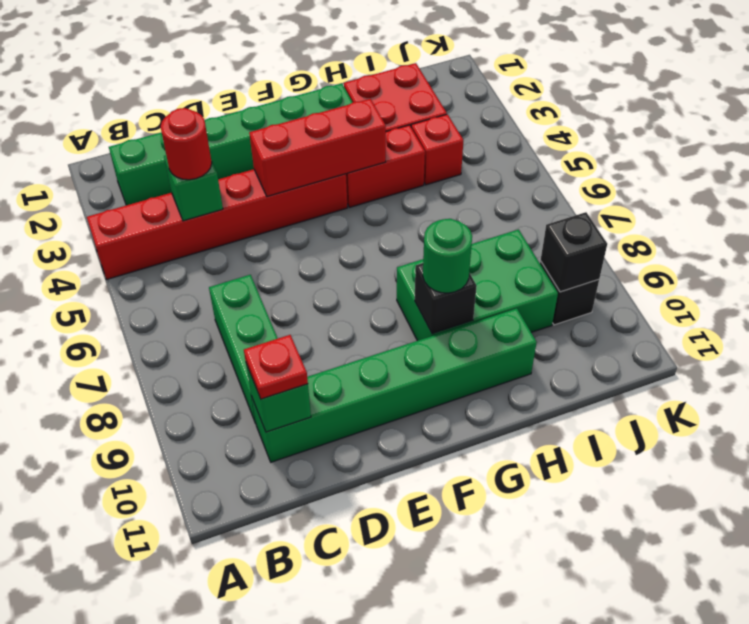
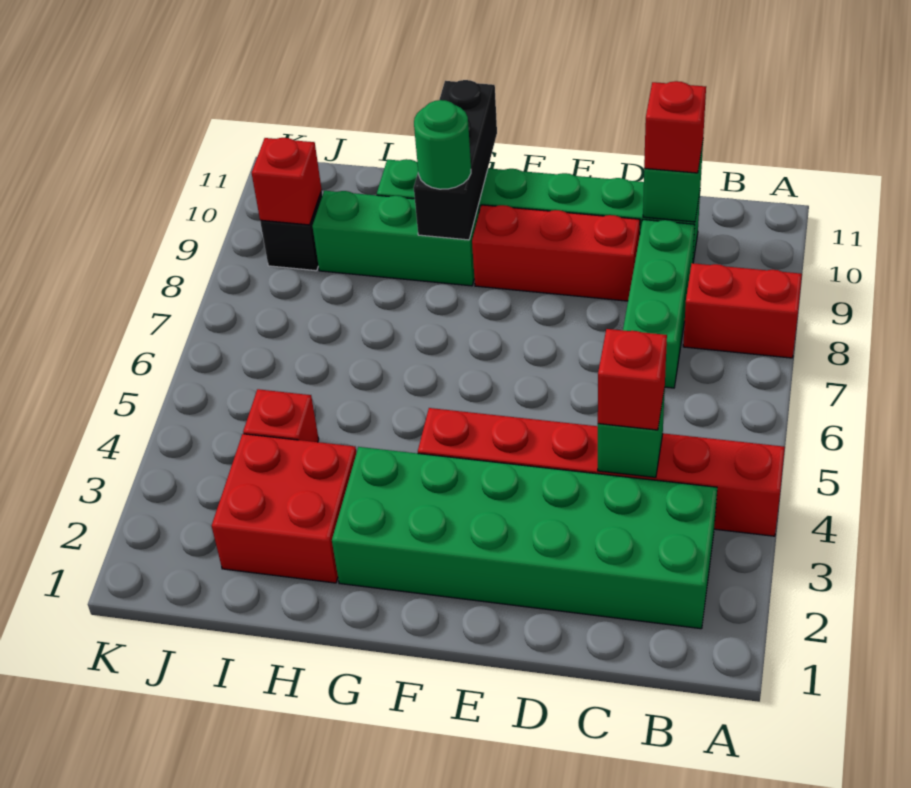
green brick B2:G2 level 1 -> green brick B2:G3 level 1
red round brick C4 level 3 -> red brick C4 level 3
red plate C10 level 3 -> red brick C10 level 3
red brick E4:G4 level 2 -> red brick D9:F9 level 1
red brick G4:H4 level 1 -> red brick A8:B8 level 1
green brick G8:I9 level 1 -> green brick G9:I9 level 1
black brick G9 level 2 -> black brick G9:G11 level 2
black brick J9 level 2 -> red brick J9 level 2

